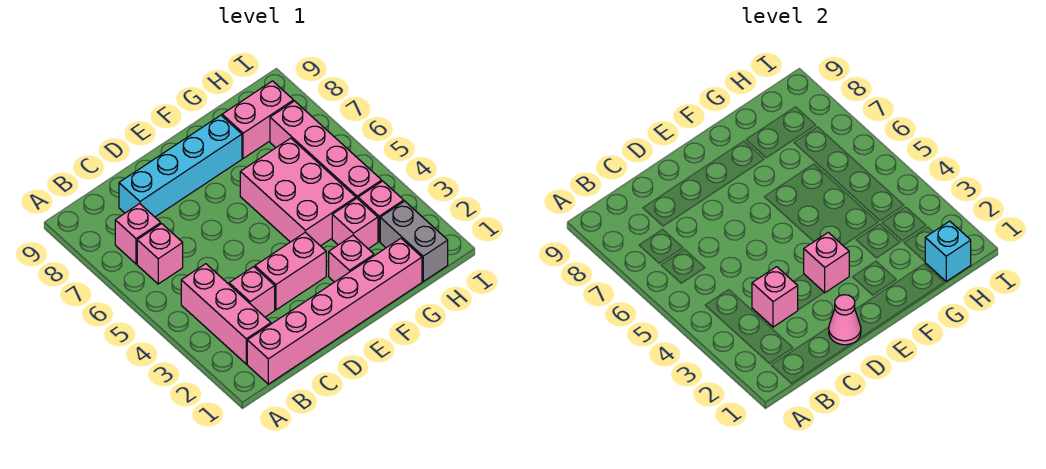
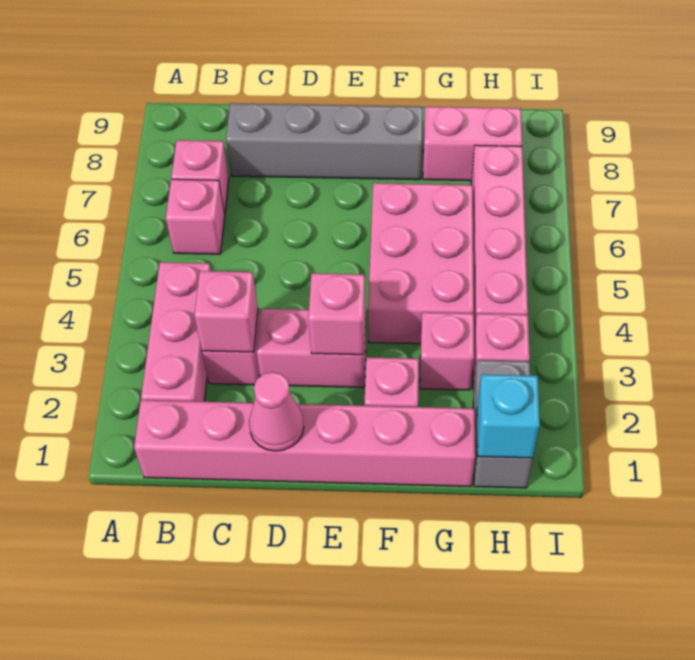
cyan brick C8:F8 level 1 -> grey brick C8:F8 level 1

